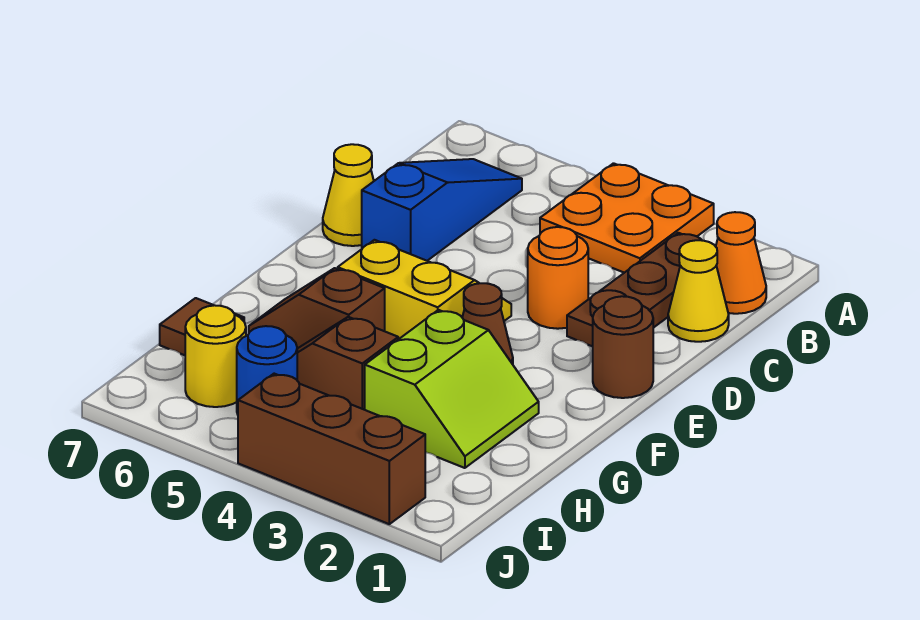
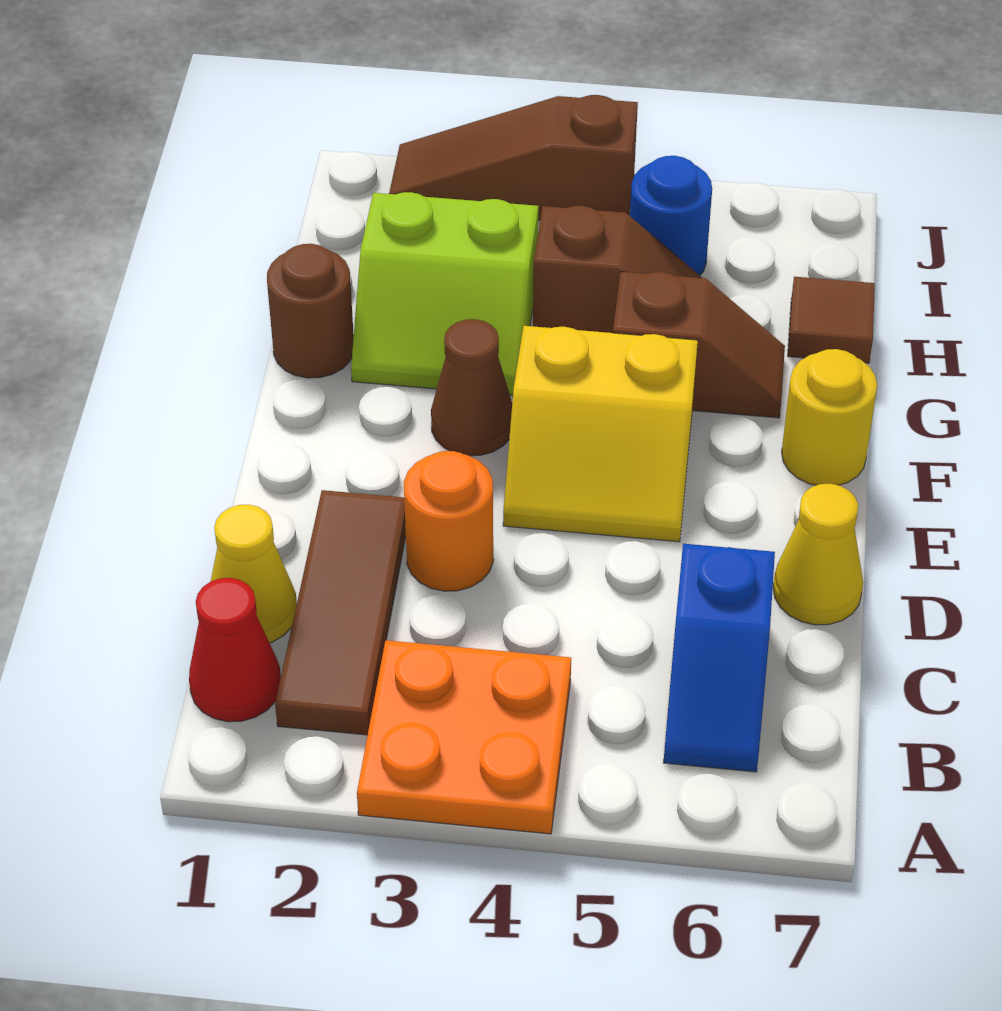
orange cone B1 level 1 -> red cone B1 level 1
brown plate B2:D2 level 1 -> brown tile B2:D2 level 1
blue slope B6:D6 level 1 top D -> blue slope B6:C6 level 1 top C
brown round brick E1 level 1 -> brown round brick G1 level 1
lime slope G2:H3 level 1 top 3 -> lime slope G2:H3 level 1 top H
yellow round brick I6 level 1 -> yellow round brick F7 level 1
brown brick J2:J4 level 1 -> brown slope J2:J4 level 1 top 4

